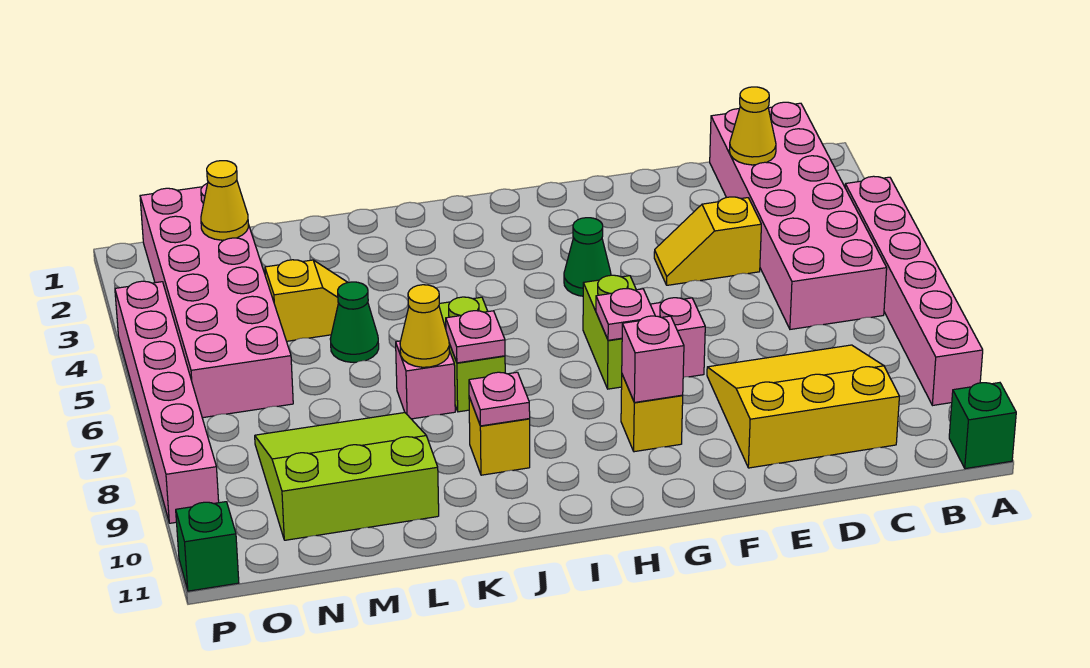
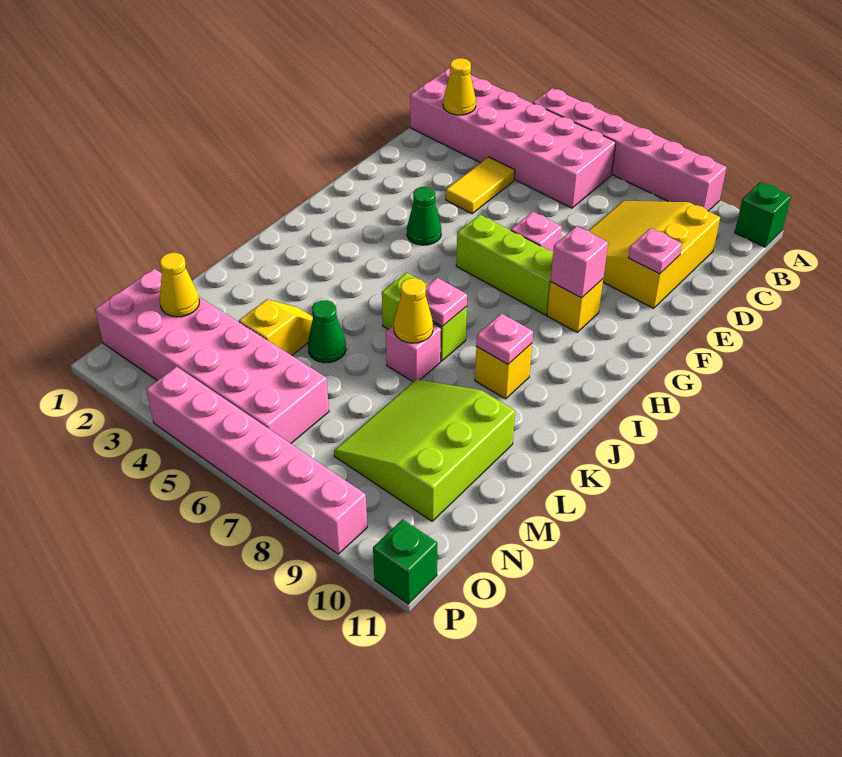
yellow slope D4:E4 level 1 top D -> yellow tile D4:E4 level 1
lime brick G6:G7 level 1 -> lime brick G6:G8 level 1
pink plate G7 level 2 -> pink plate E10 level 2

